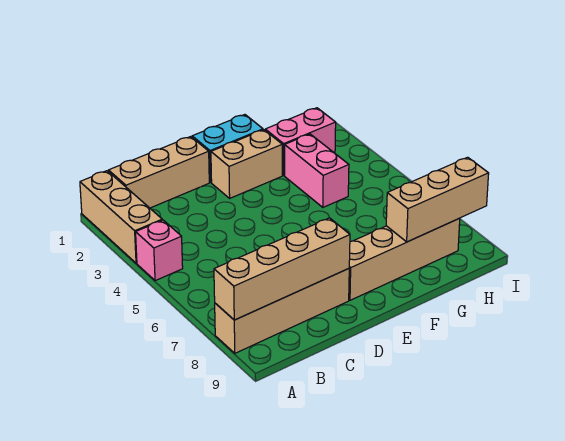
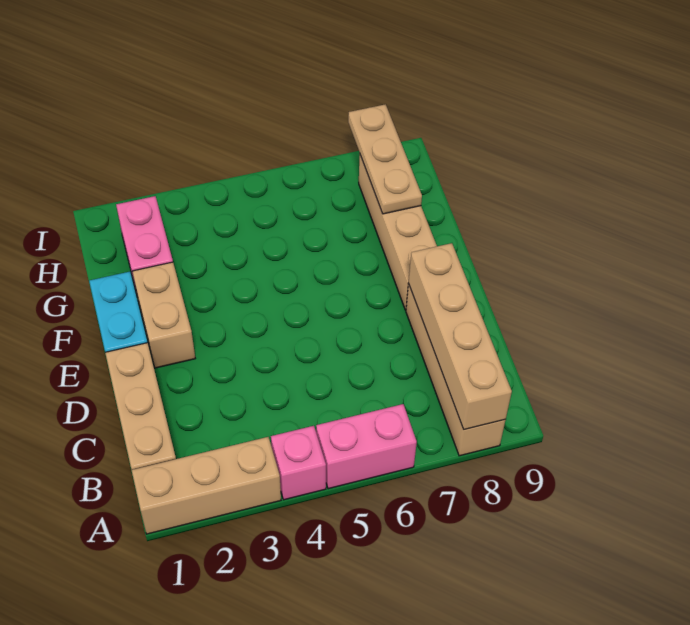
pink brick G3:G4 level 1 -> pink brick A5:A6 level 1
tan brick G8:I8 level 2 -> tan plate G8:I8 level 2

